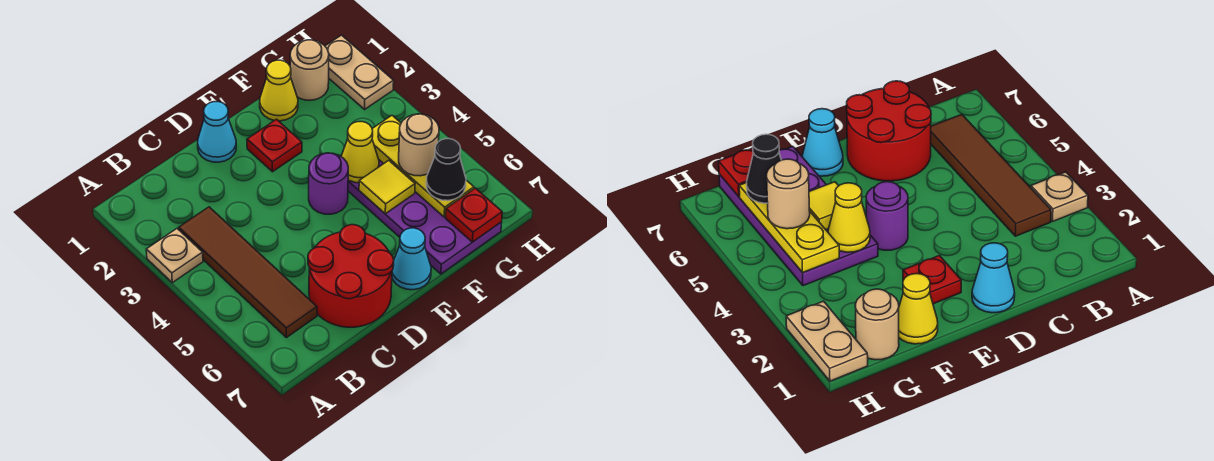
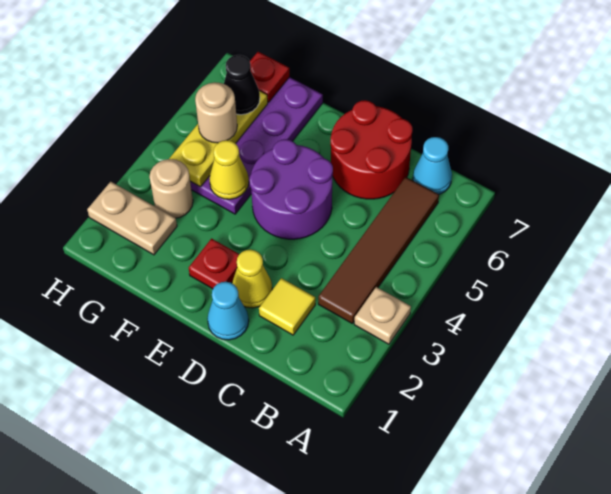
purple round brick E4 level 1 -> purple round brick D4:E5 level 1
cyan cone E7 level 1 -> cyan cone B7 level 1
yellow cone F1 level 1 -> yellow cone D2 level 1
yellow tile F5 level 2 -> yellow tile C2 level 1
tan round brick G1 level 1 -> tan round brick G3 level 1
tan plate H1:H2 level 1 -> tan plate G2:H2 level 1

